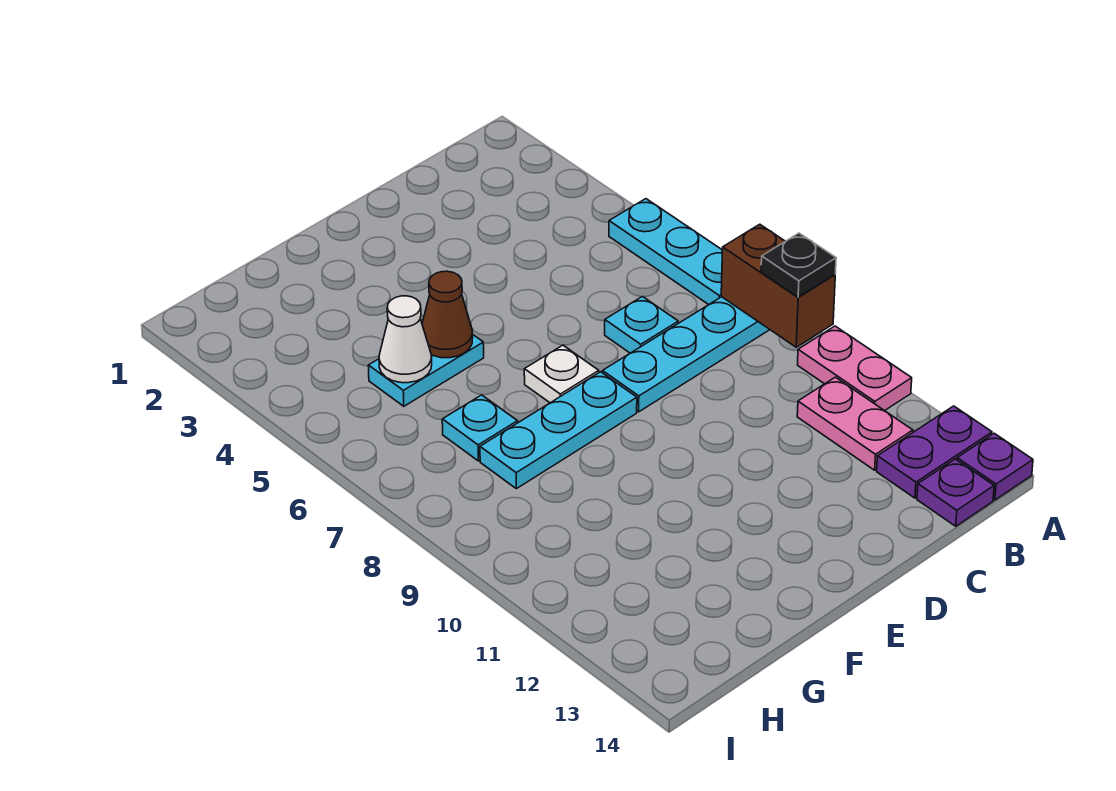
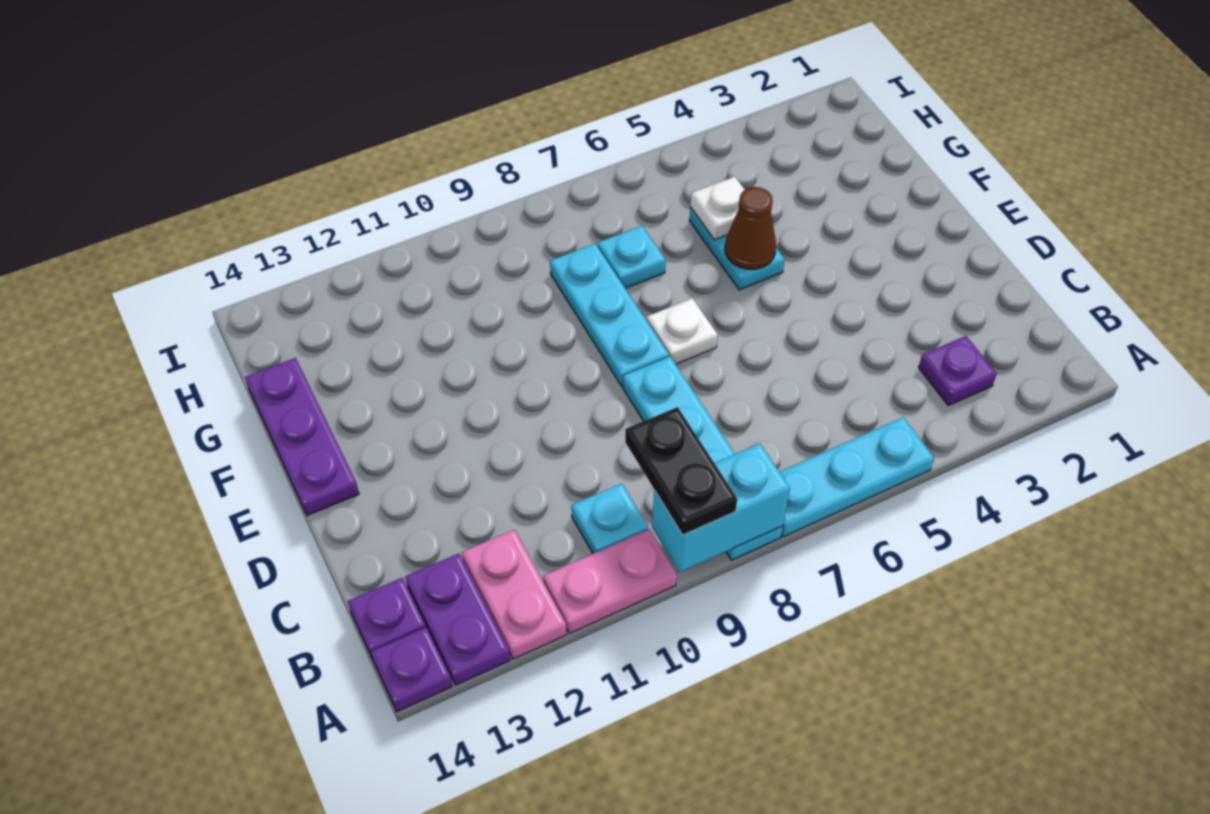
brown brick A8:A9 level 2 -> cyan brick A8:A9 level 2
black plate A9 level 3 -> black plate A9:B9 level 3
none -> purple plate B3 level 1
pink plate B11:B12 level 1 -> pink plate A12:B12 level 1
cyan plate C7 level 1 -> cyan plate B10 level 1
none -> purple plate E14:G14 level 1
white cone G5 level 2 -> white plate G5 level 2

